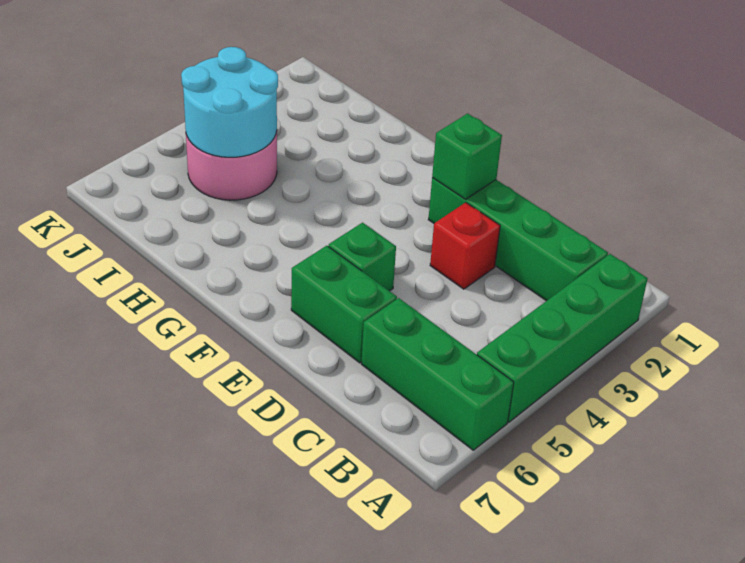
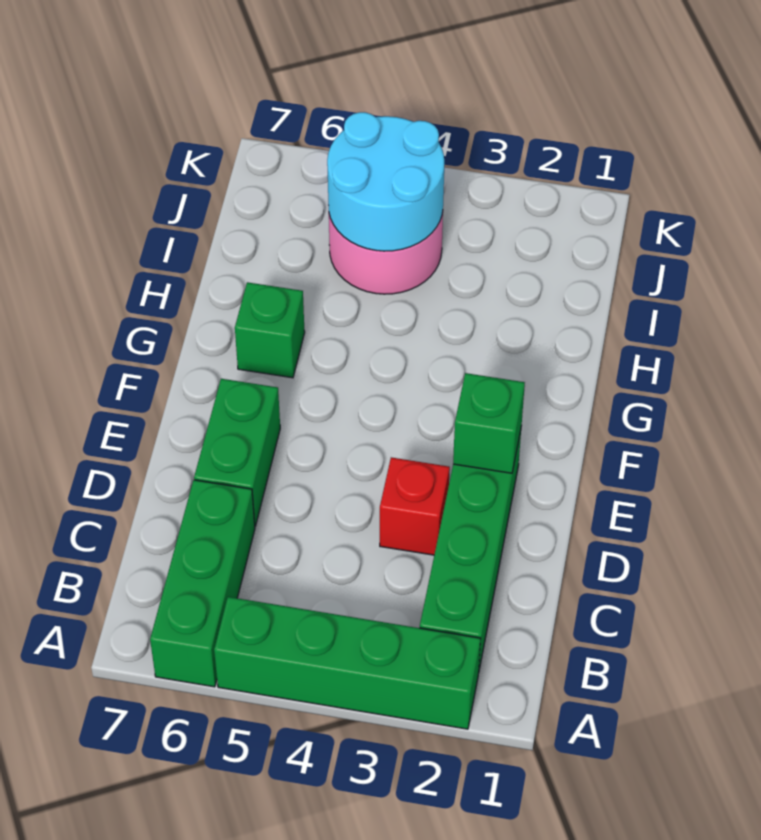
green brick E5 level 1 -> green brick G6 level 1

